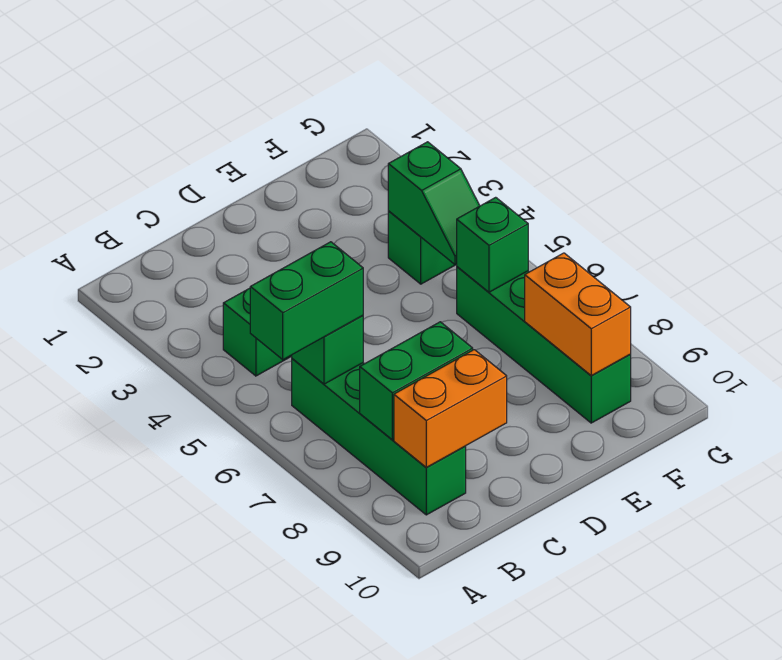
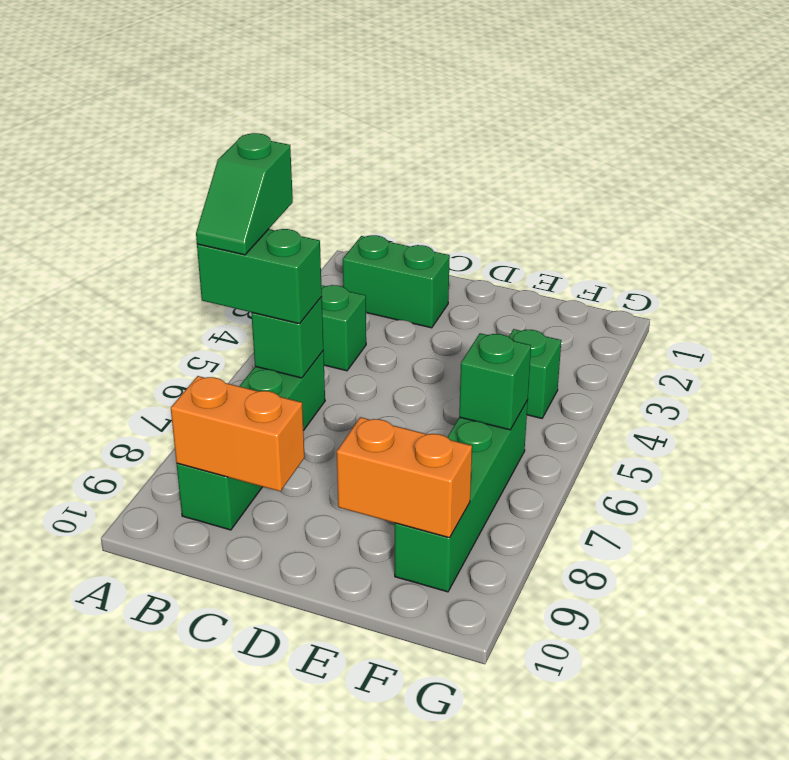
green brick B8:C8 level 2 -> green brick B2:C2 level 1
green slope F4:F5 level 2 top 4 -> green slope A5:A6 level 4 top 5
orange brick F8:F9 level 2 -> orange brick E9:F9 level 2

